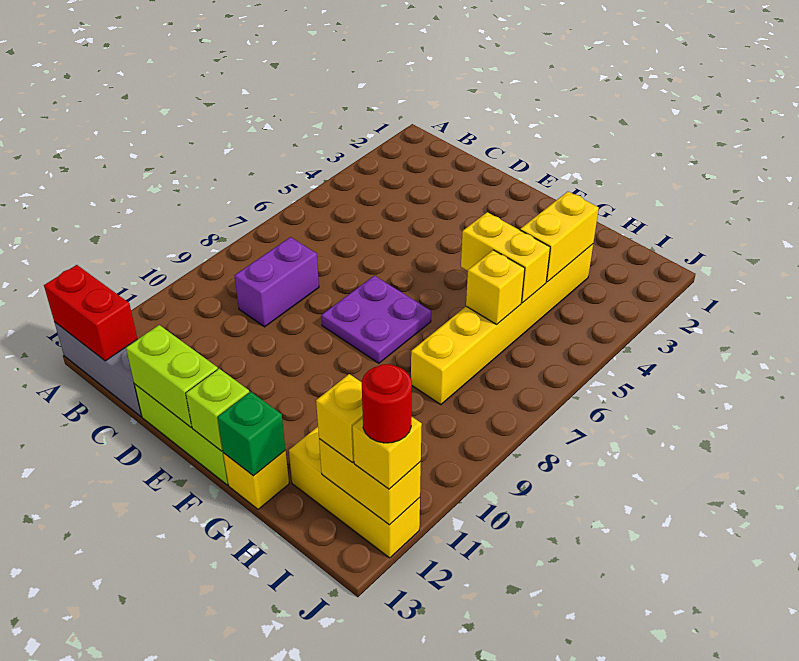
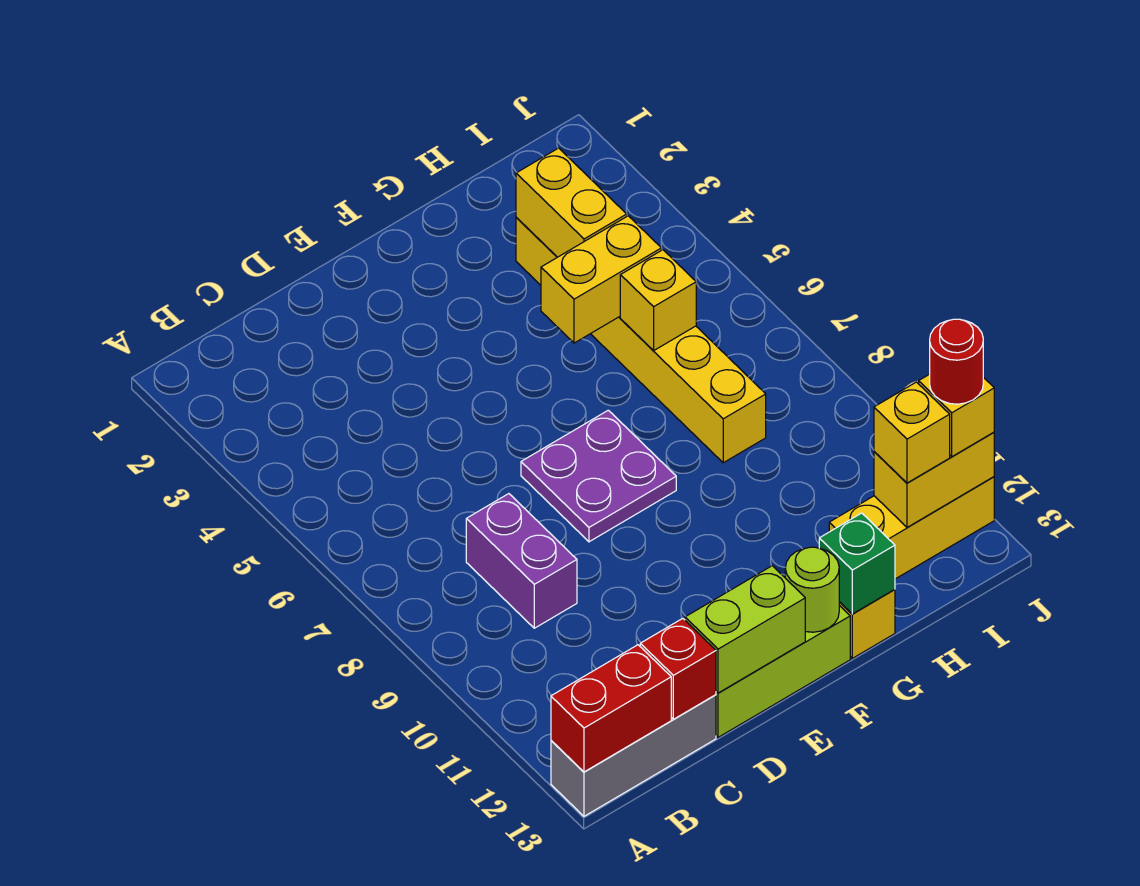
none -> red brick C13 level 2
lime brick F13 level 2 -> lime round brick F13 level 2

